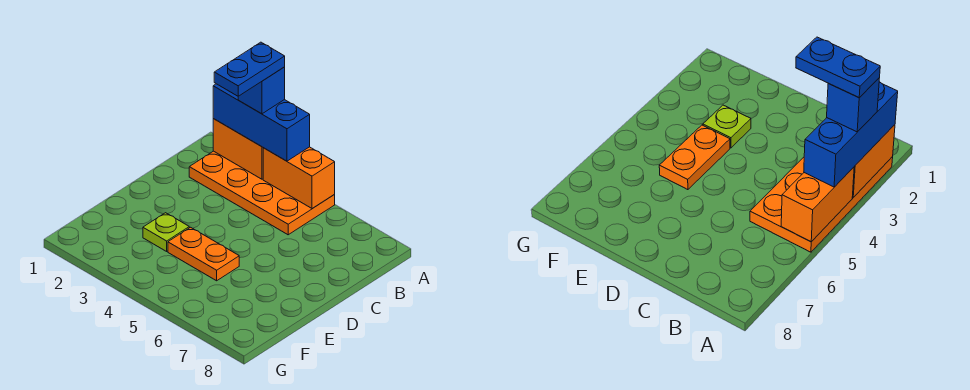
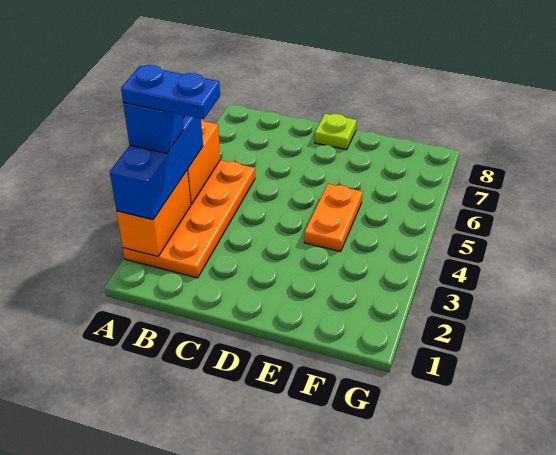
lime plate E3 level 1 -> lime plate D8 level 1

